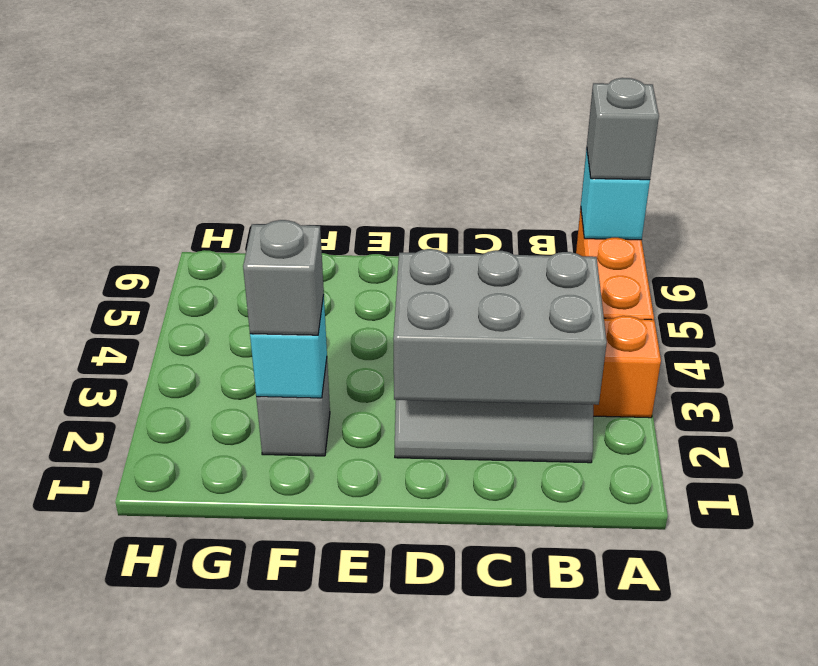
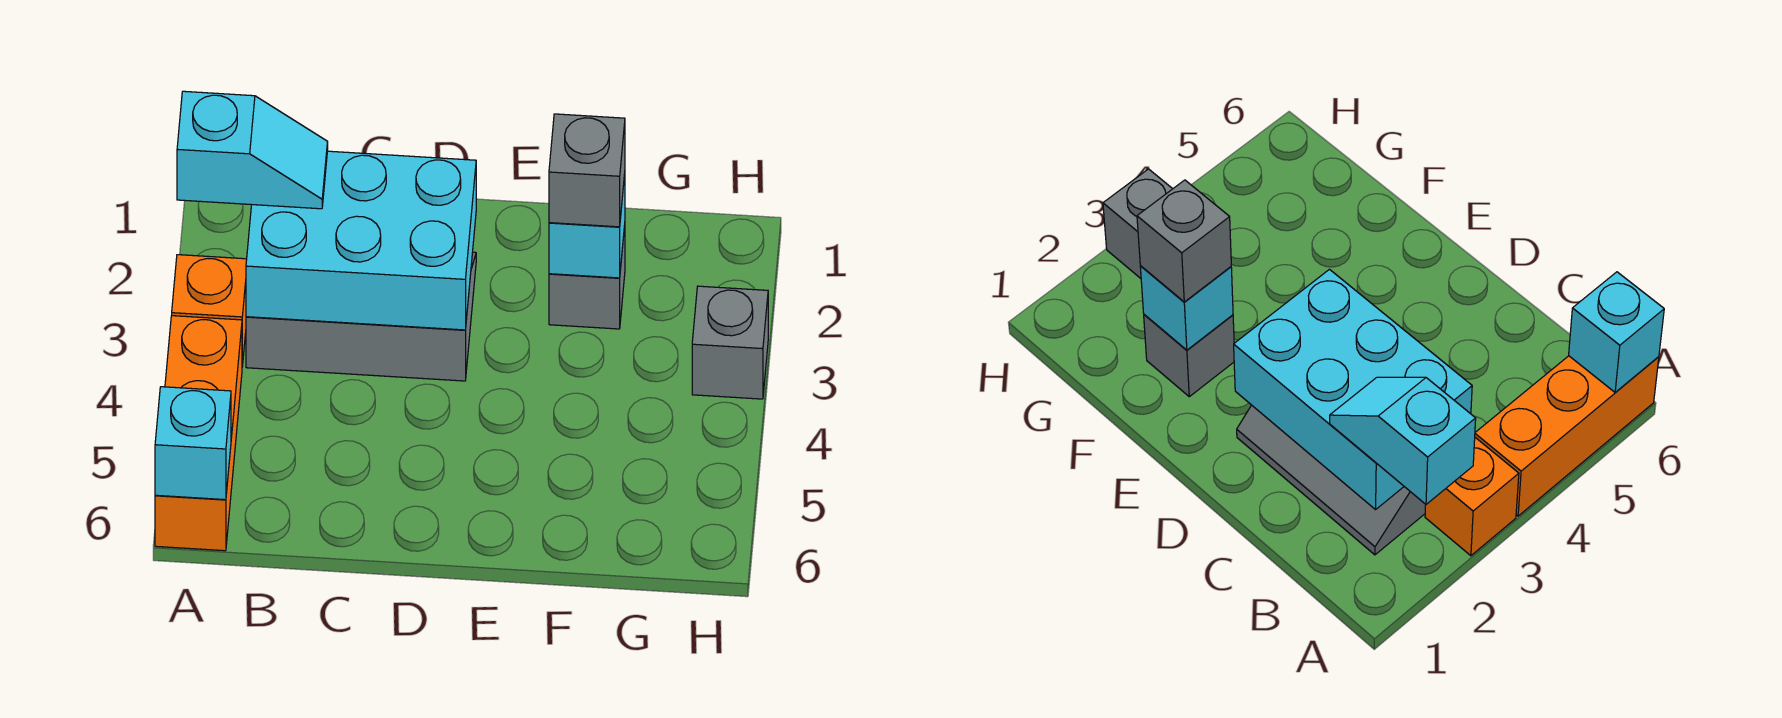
none -> cyan slope A2:B2 level 3 top A
grey brick A6 level 3 -> grey brick H3 level 1
grey brick B2:D3 level 2 -> cyan brick B2:D3 level 2

